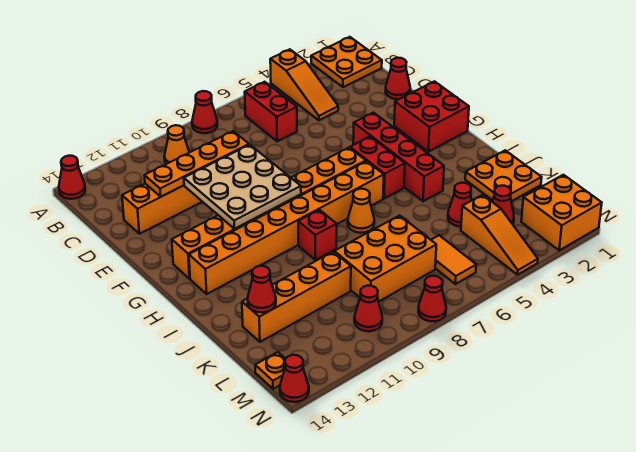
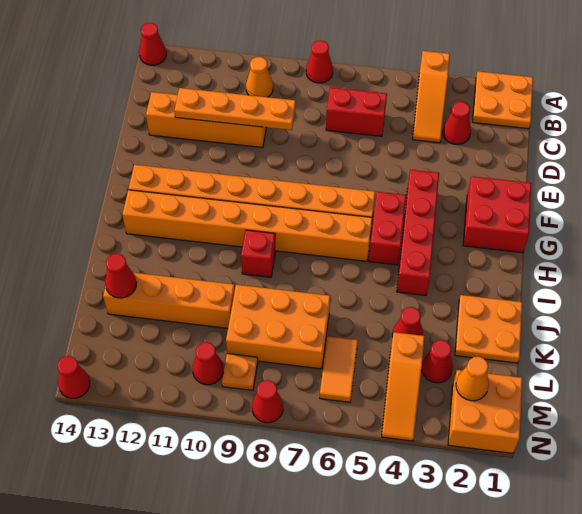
red brick B6:C6 level 1 -> red brick C6:C7 level 1
red cone D1 level 1 -> red cone C3 level 1
tan plate E9:G11 level 2 -> none
orange cone I7 level 1 -> orange cone M2 level 2
orange plate M14 level 1 -> orange plate M9 level 1

